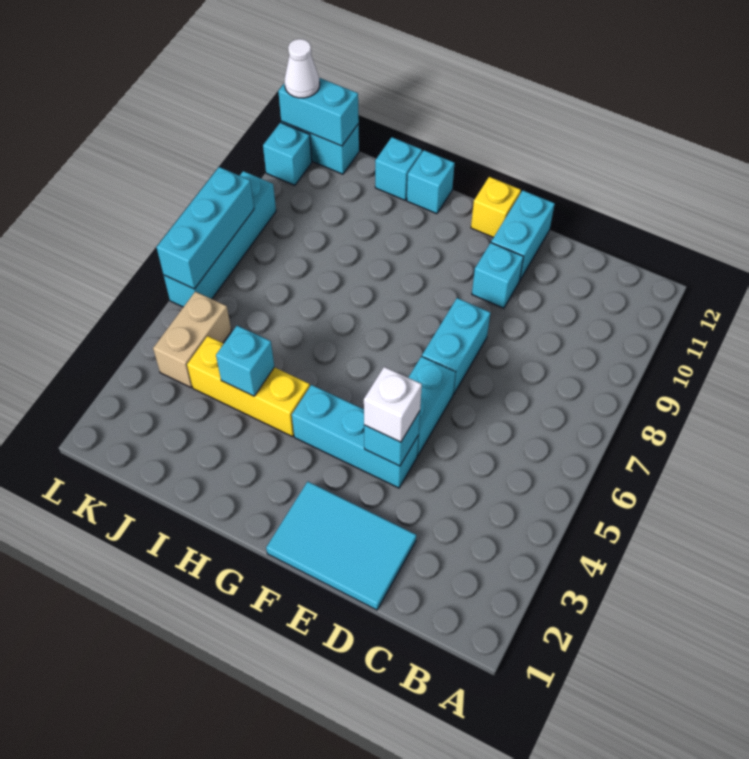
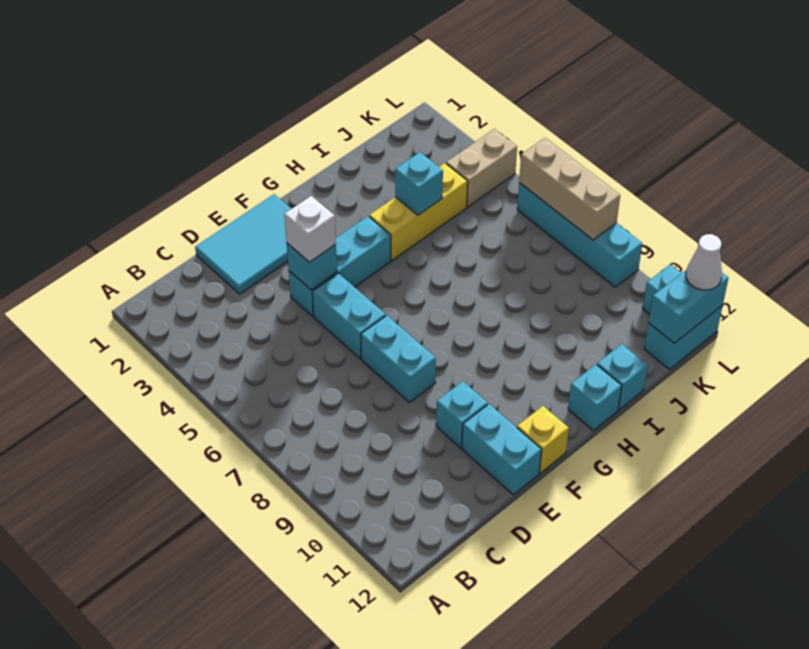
tan brick K4:K5 level 1 -> tan brick K4:L4 level 1
cyan brick L6:L8 level 2 -> tan brick L6:L8 level 2

